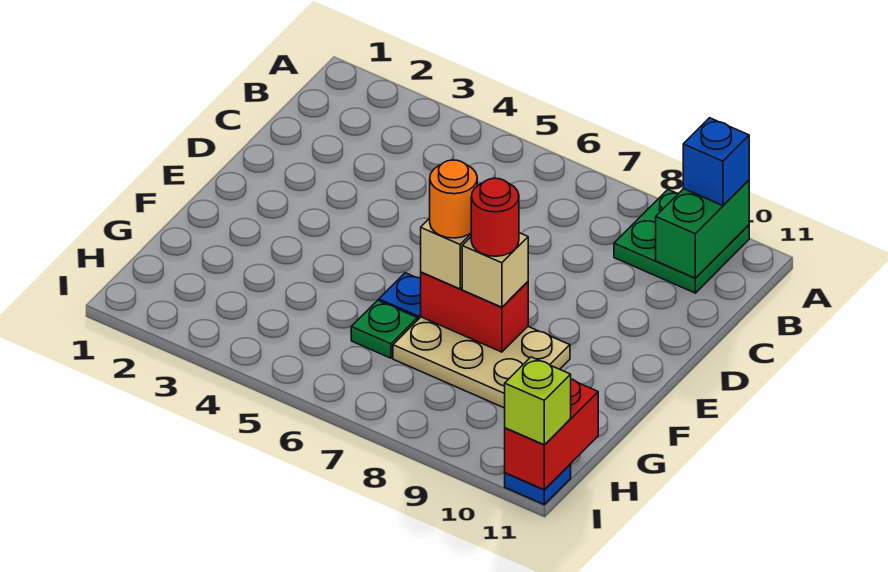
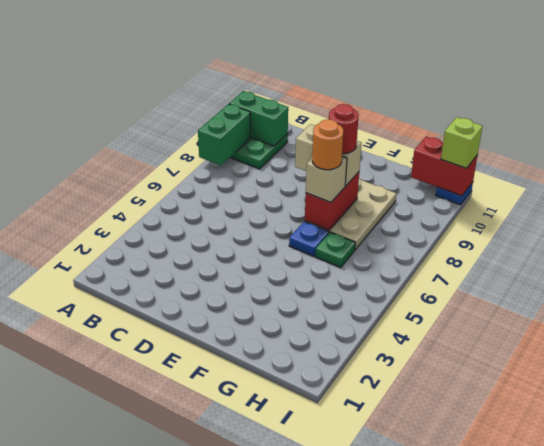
none -> green brick A8:A9 level 2
blue brick A10 level 3 -> none
tan brick F8 level 3 -> tan brick E8:F8 level 3

